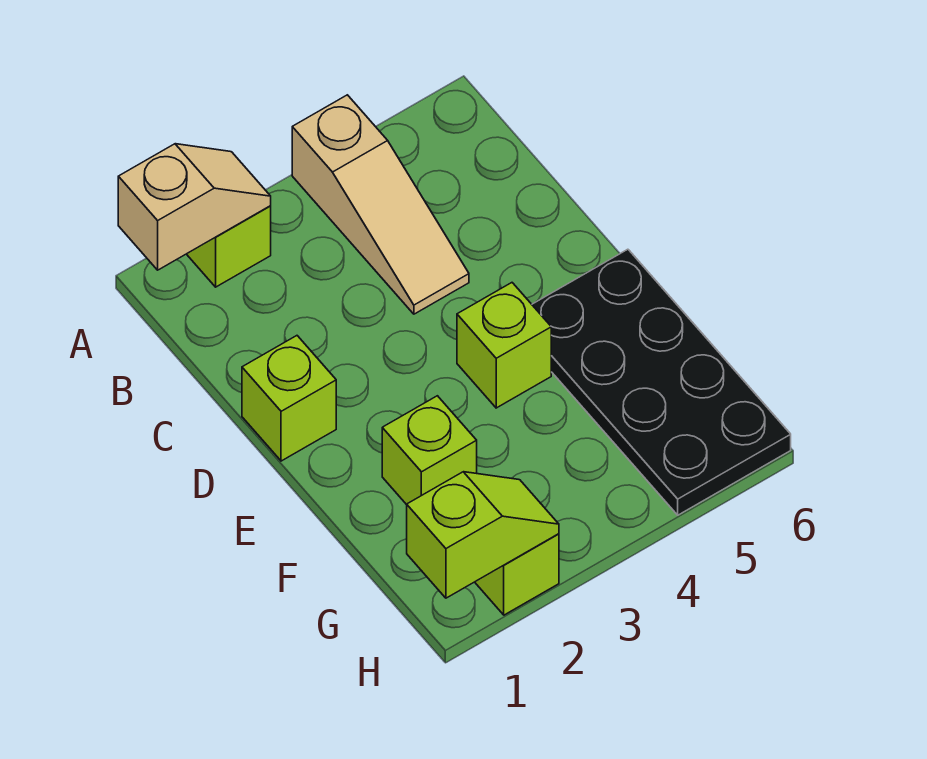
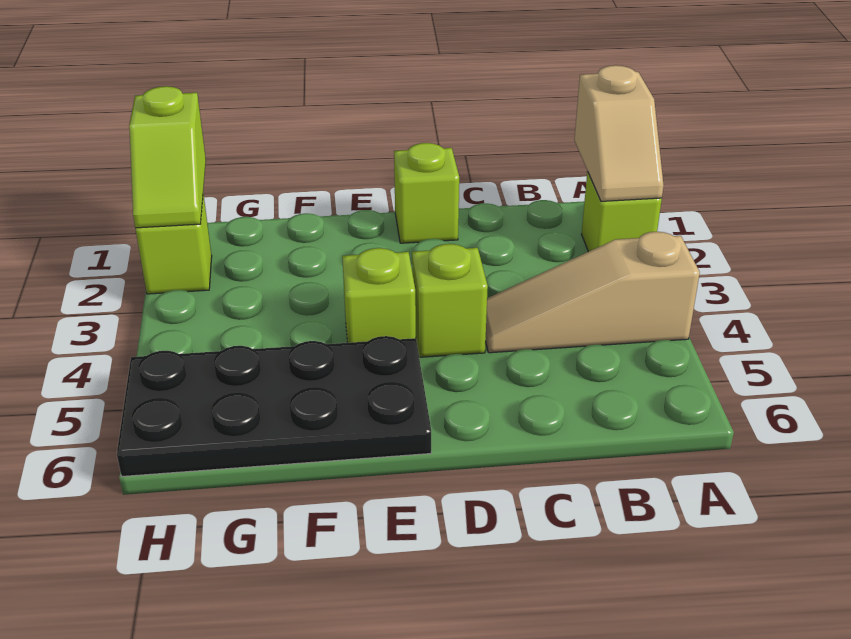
lime brick F2 level 1 -> lime brick D4 level 1

